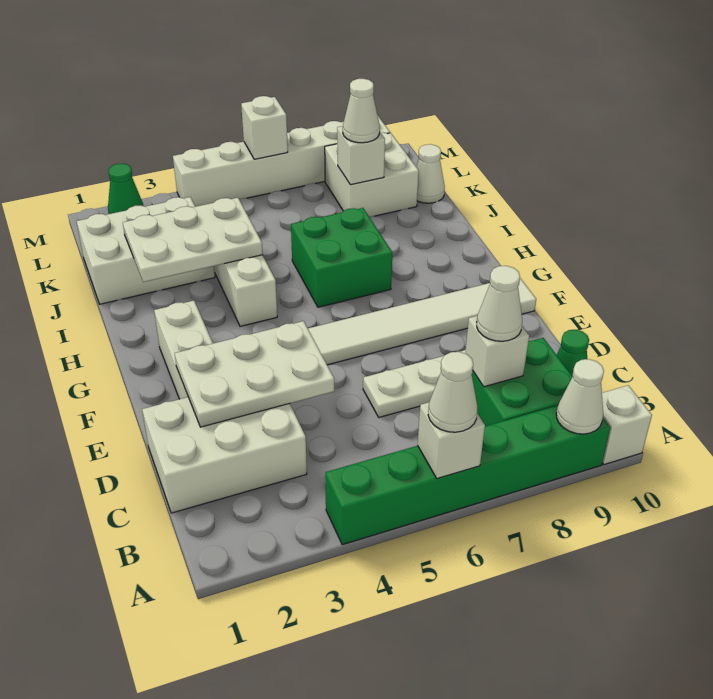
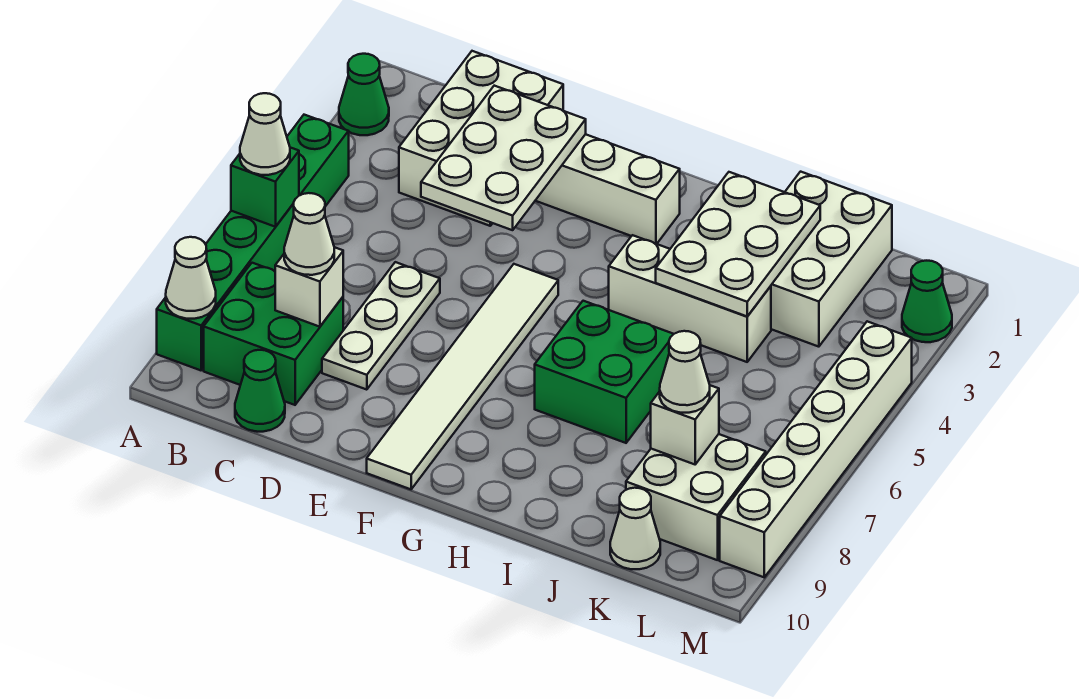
none -> green cone A2 level 1
white brick A6 level 2 -> green brick A6 level 2
white brick A10 level 1 -> none
white brick M6 level 2 -> none

